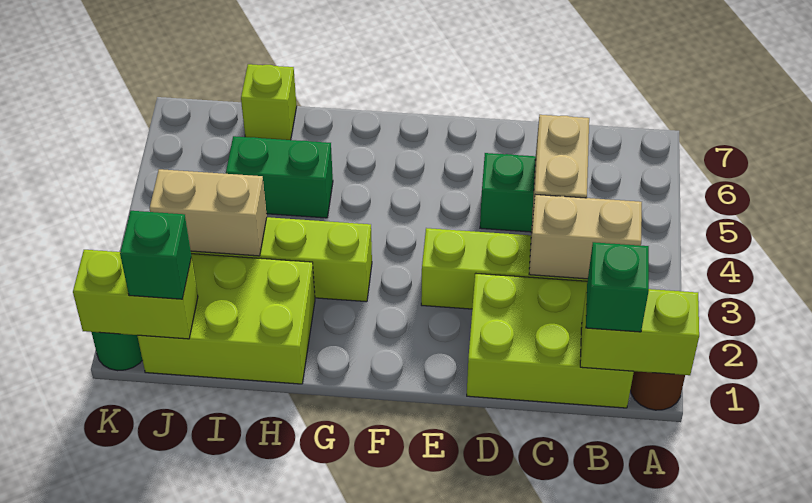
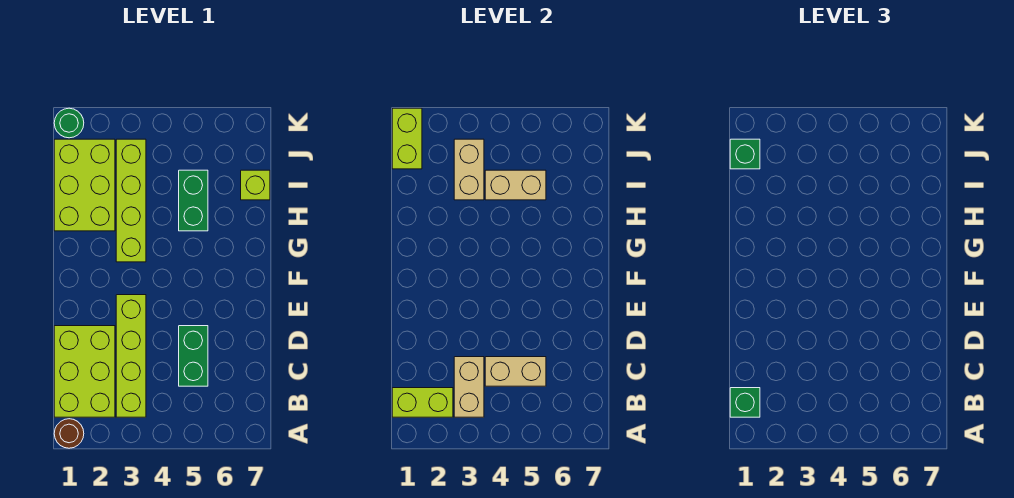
lime brick A1:B1 level 2 -> lime brick B1:B2 level 2
none -> tan brick I4:I5 level 2

